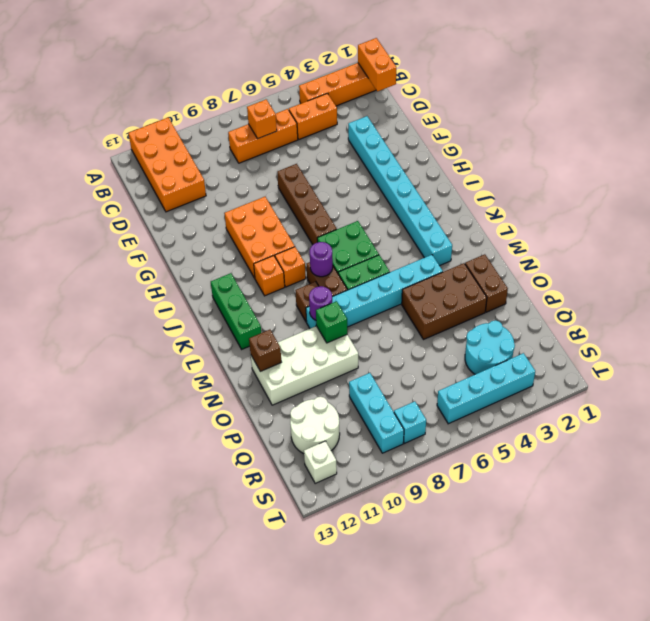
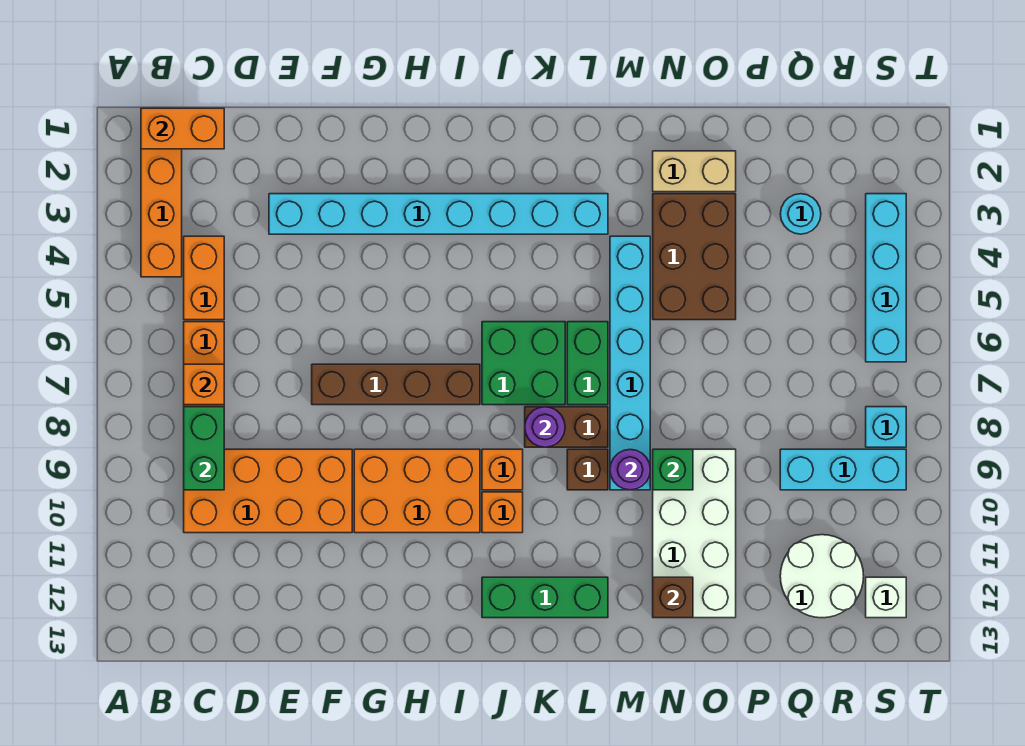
orange brick A11:D12 level 1 -> orange brick C9:F10 level 1
none -> green brick C8:C9 level 2
brown brick N2:O2 level 1 -> tan brick N2:O2 level 1
cyan round brick Q3:R4 level 1 -> cyan round brick Q3 level 1

